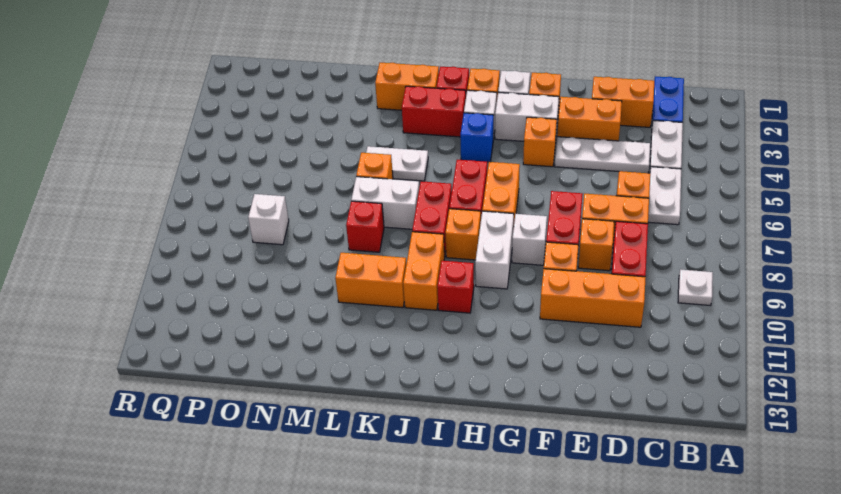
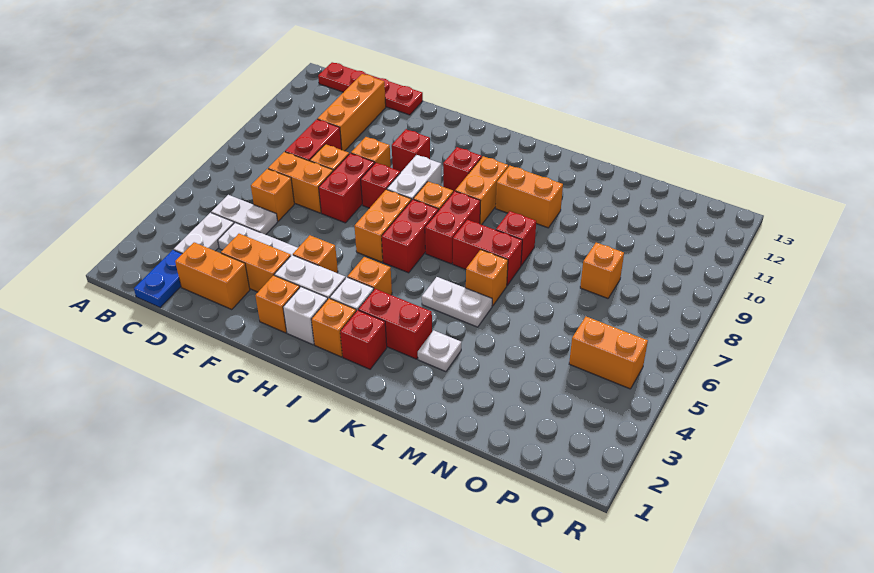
white plate B9 level 1 -> white plate L3 level 1
none -> red plate B13:E13 level 1
white plate C5:C6 level 1 -> white plate C5:D5 level 1
orange brick D10:F10 level 1 -> orange brick D10:D12 level 1
white brick G8 level 1 -> red brick G8 level 1
none -> red brick G10 level 1
blue brick I4 level 1 -> orange brick I4 level 1
orange brick K2:L2 level 1 -> orange brick P5:Q5 level 1
white brick K7:L7 level 1 -> red brick K7:L7 level 1
white brick O8 level 1 -> orange brick O8 level 1

